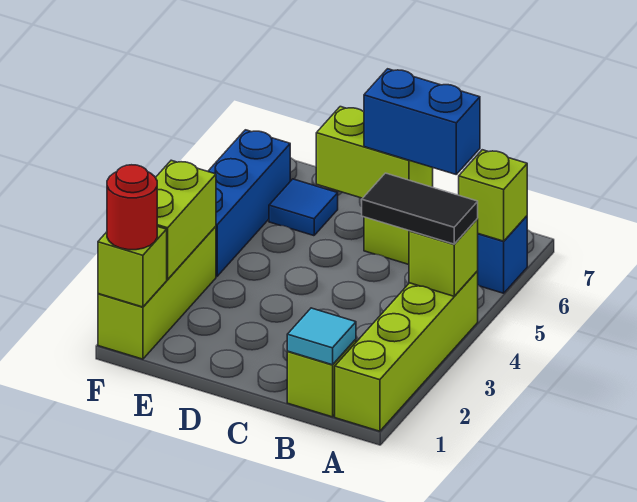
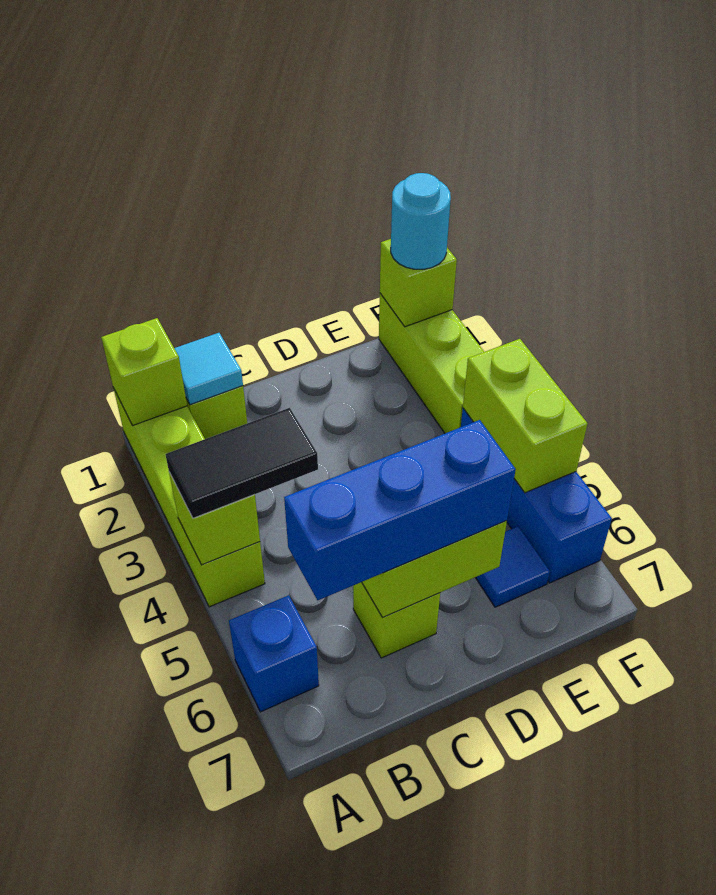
lime brick A6 level 2 -> lime brick A1 level 2
blue brick B6:C6 level 3 -> blue brick B6:D6 level 3
red round brick F1 level 3 -> cyan round brick F1 level 3
lime brick F2:F3 level 2 -> lime brick F4:F5 level 2

